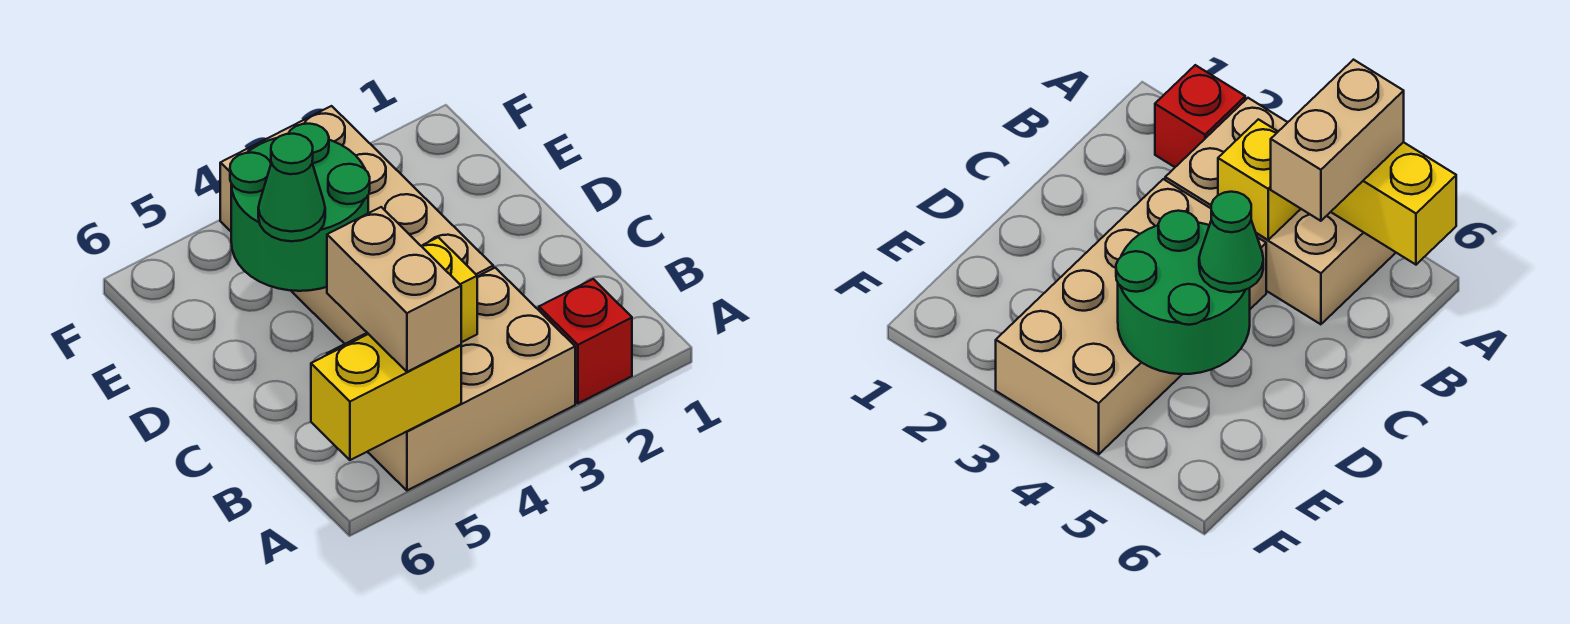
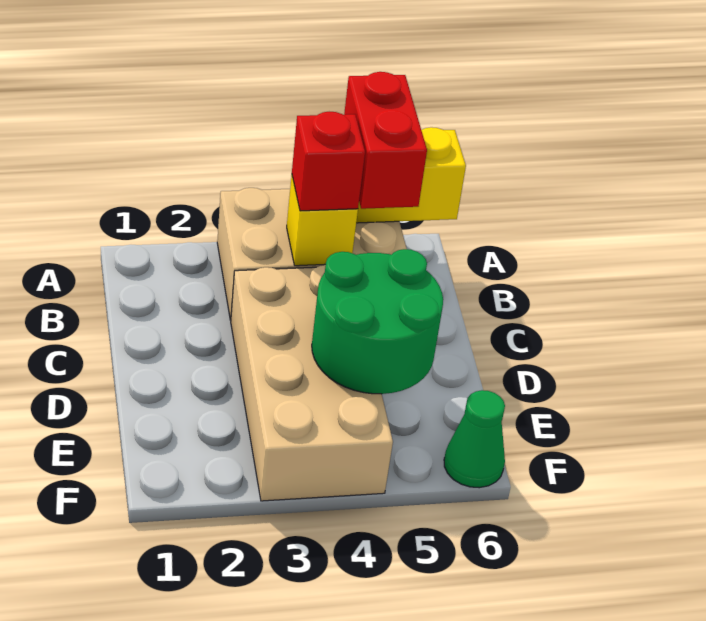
red brick A2 level 1 -> red brick B4 level 3
tan brick A5:B5 level 3 -> red brick A5:B5 level 3
green cone D5 level 3 -> green cone F6 level 1

